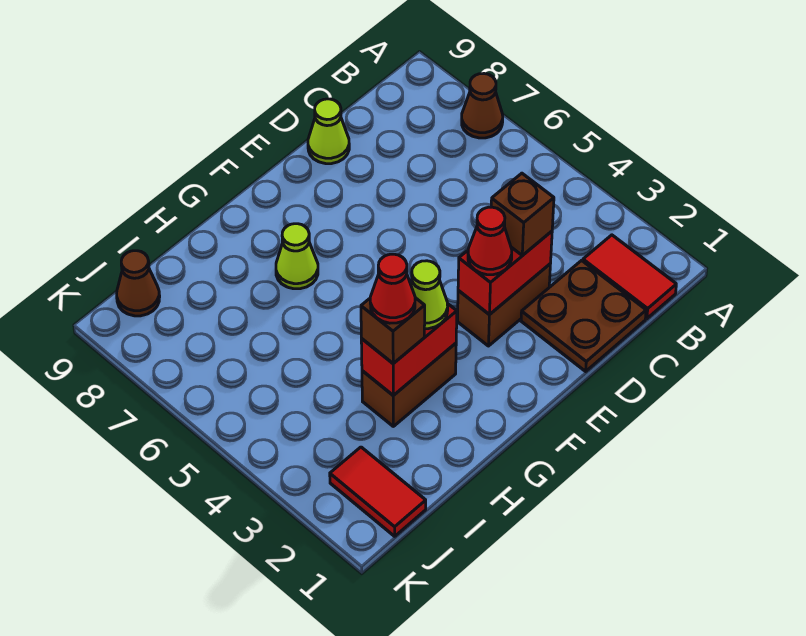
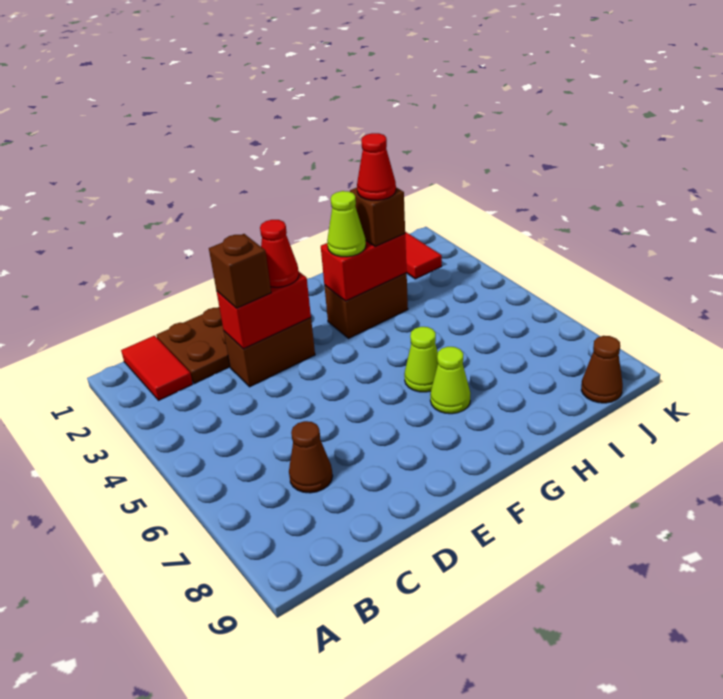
brown cone A7 level 1 -> brown cone C7 level 1
lime cone D9 level 1 -> lime cone G6 level 1

